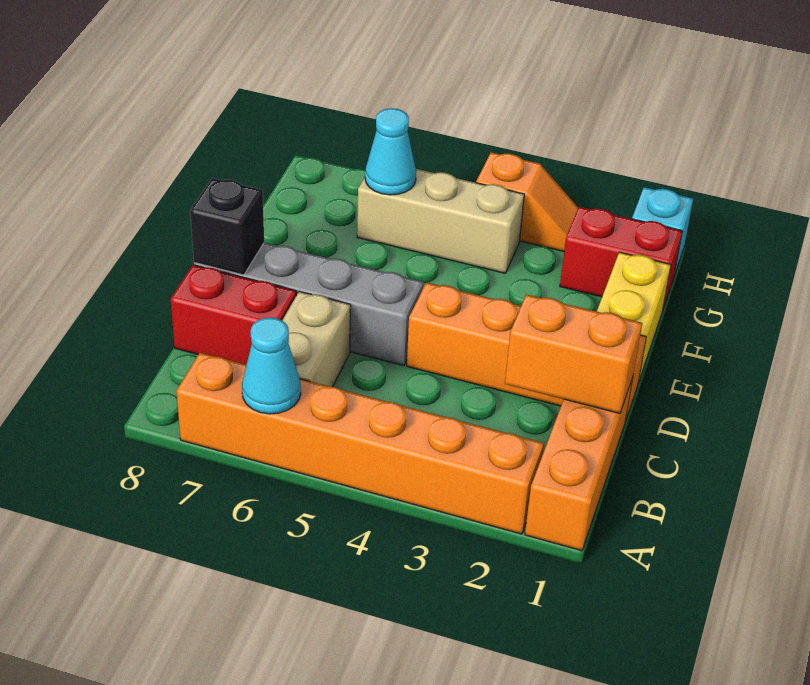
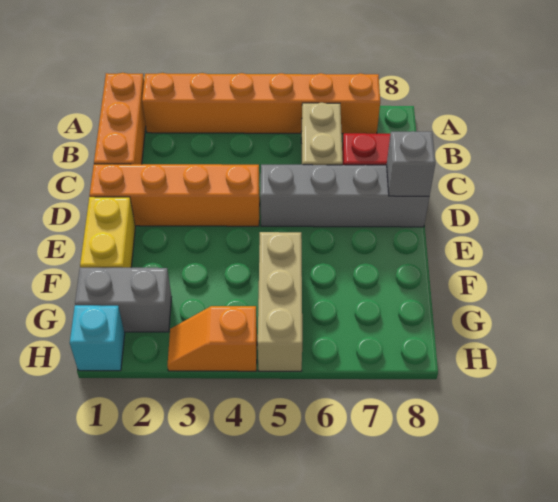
cyan cone A6 level 2 -> none
orange brick C1:C2 level 2 -> none
black brick D8 level 2 -> grey brick D8 level 2
red brick G1:G2 level 1 -> grey brick G1:G2 level 1
tan brick G4:G6 level 1 -> tan brick F5:H5 level 1
cyan cone G6 level 2 -> none

